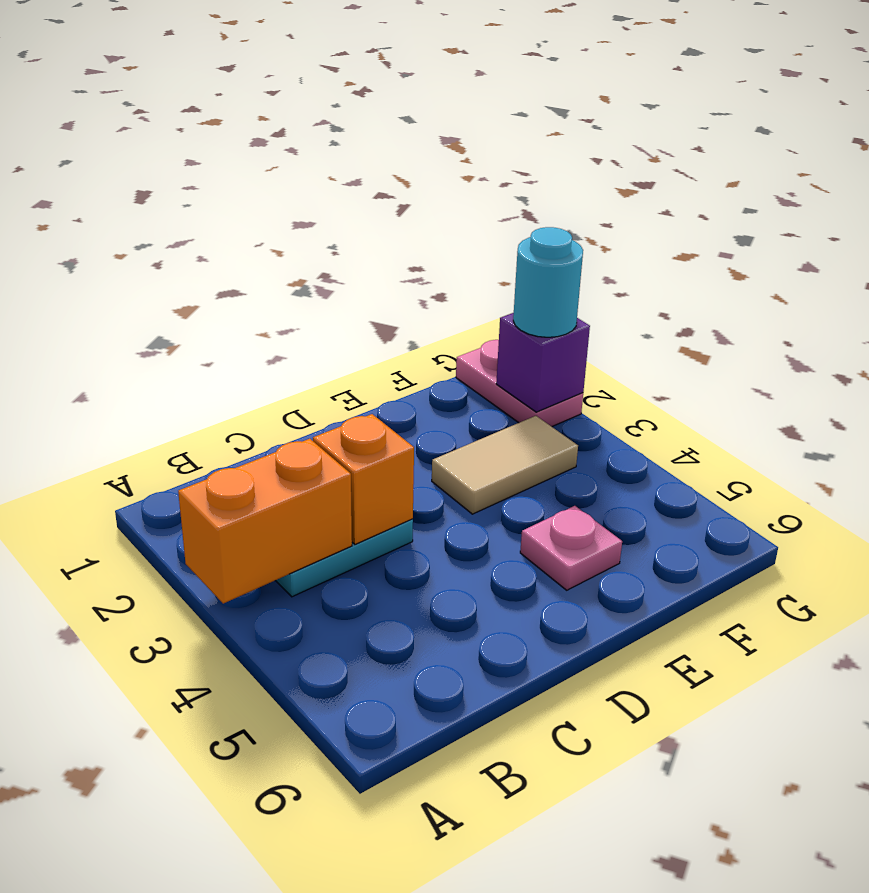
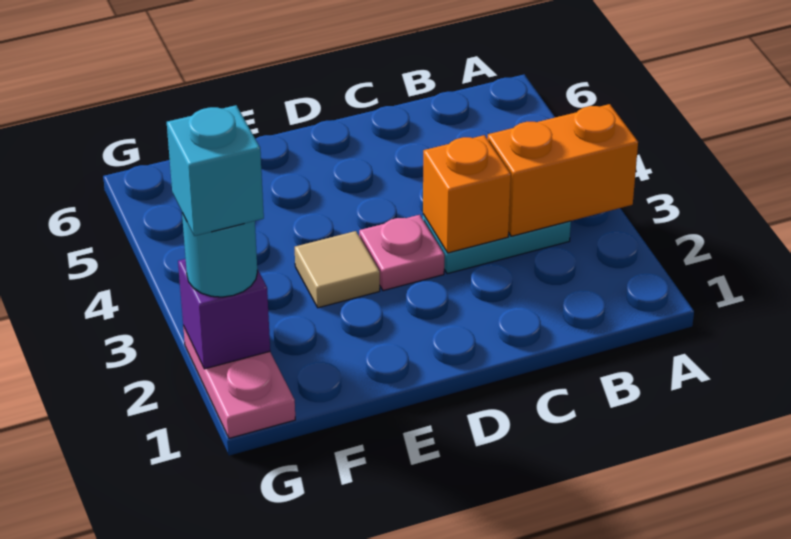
tan tile E3:F3 level 1 -> tan tile E3 level 1
pink plate E5 level 1 -> pink plate D3 level 1
none -> cyan brick G2 level 4

